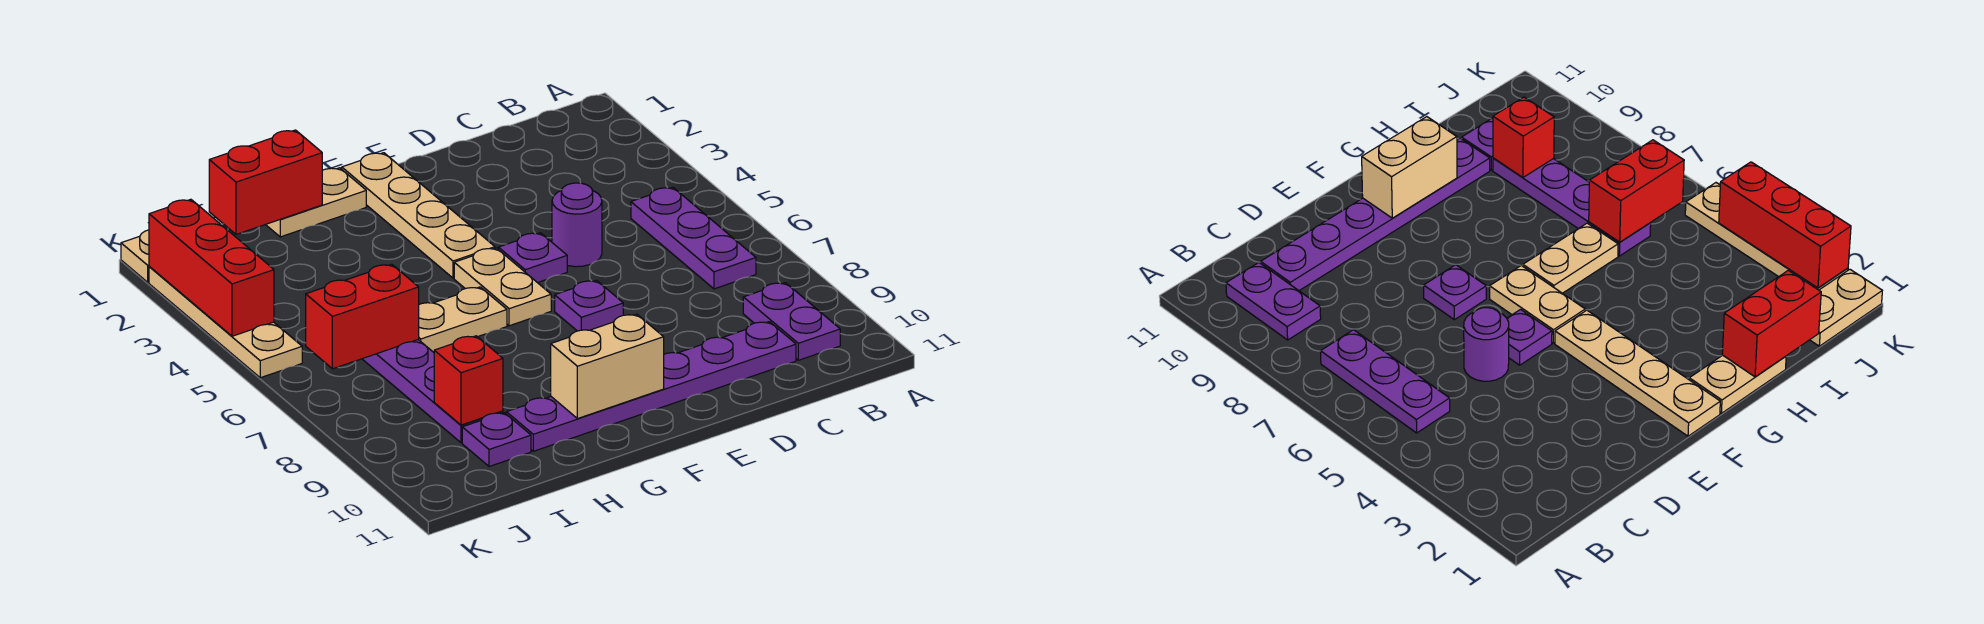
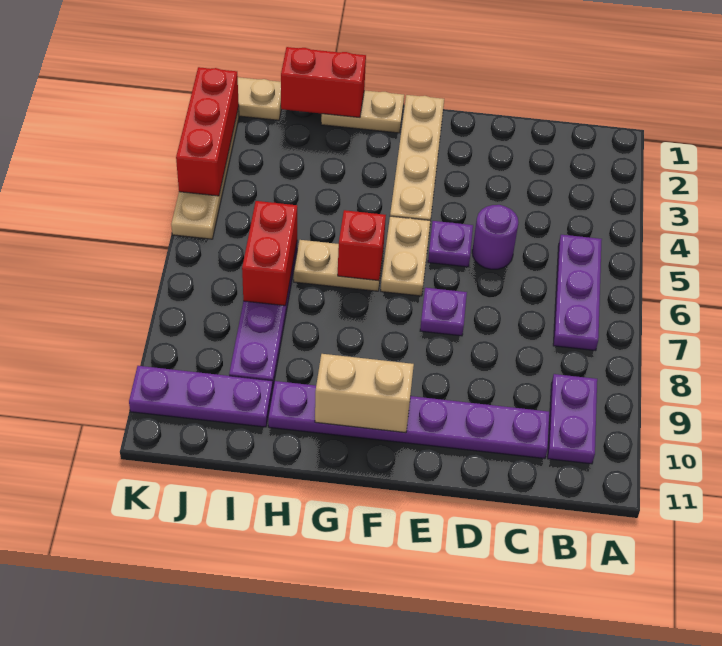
red brick I6:J6 level 2 -> red brick I6:I7 level 2
red brick I9 level 2 -> red brick G6 level 2
purple plate I10 level 1 -> purple plate I10:K10 level 1

